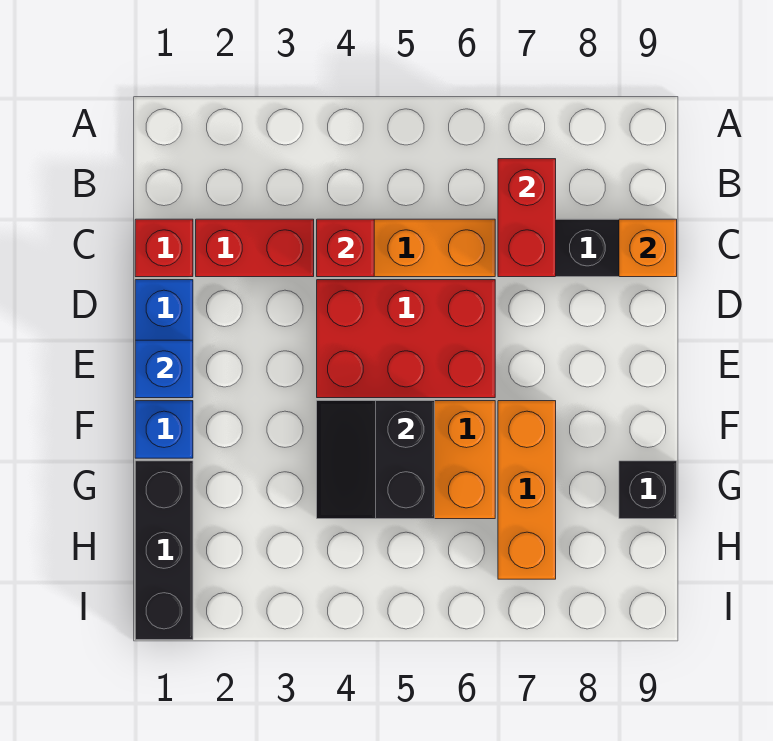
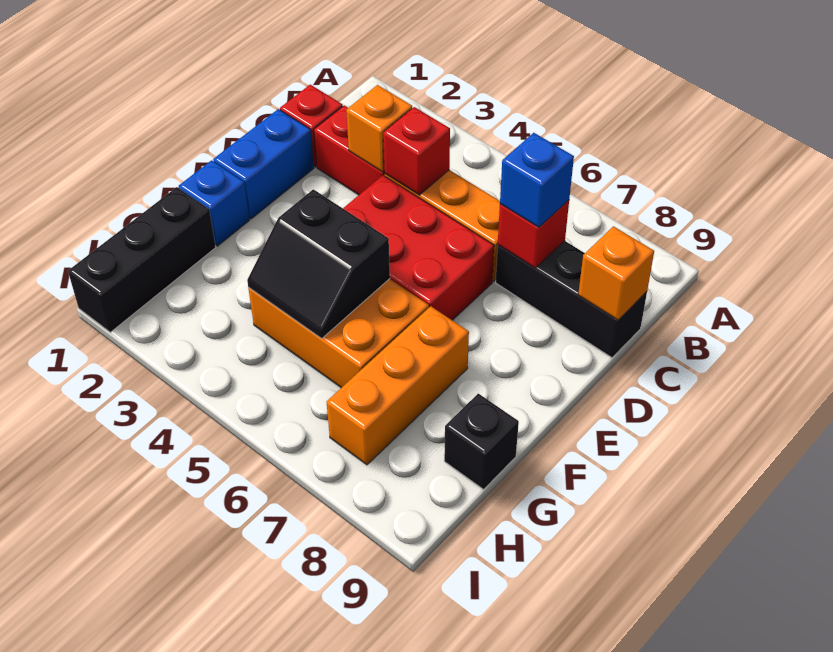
red brick B7:C7 level 2 -> red brick C7 level 2
none -> orange brick C3 level 2
blue brick E1 level 2 -> blue brick C7 level 3
black slope F4:G5 level 2 top 5 -> black slope F4:G5 level 2 top F

